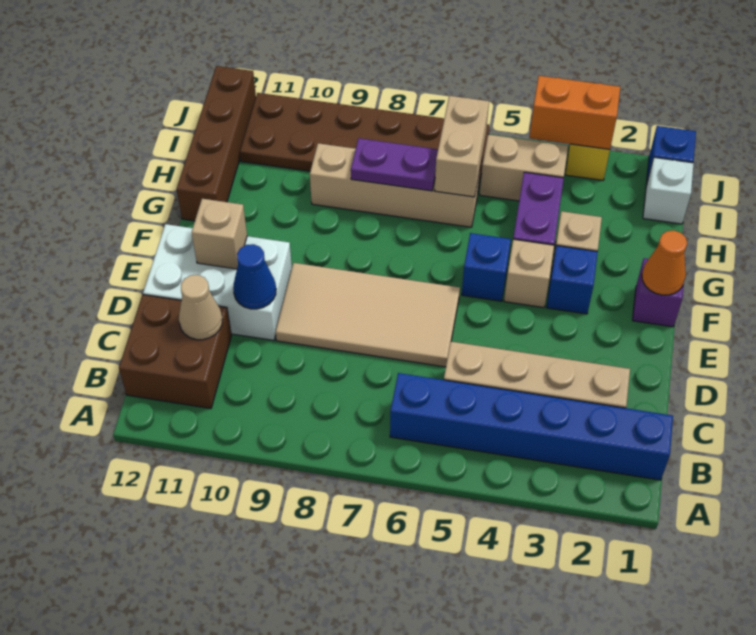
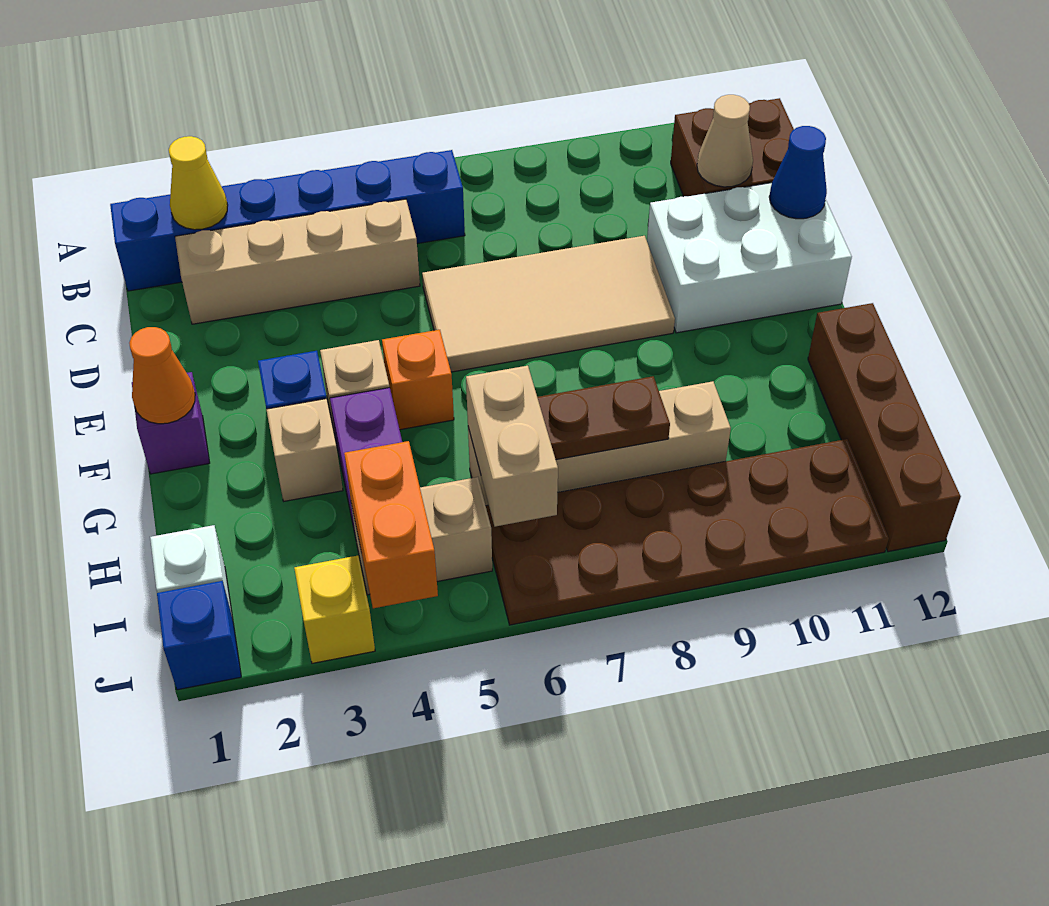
none -> yellow cone B2 level 2
blue cone D10 level 2 -> blue cone D12 level 2
tan brick E11 level 2 -> none
blue brick F5 level 1 -> orange brick F5 level 1
purple plate H7:H8 level 2 -> brown plate H7:H8 level 2
orange brick J3:J4 level 2 -> orange brick I4:J4 level 2

